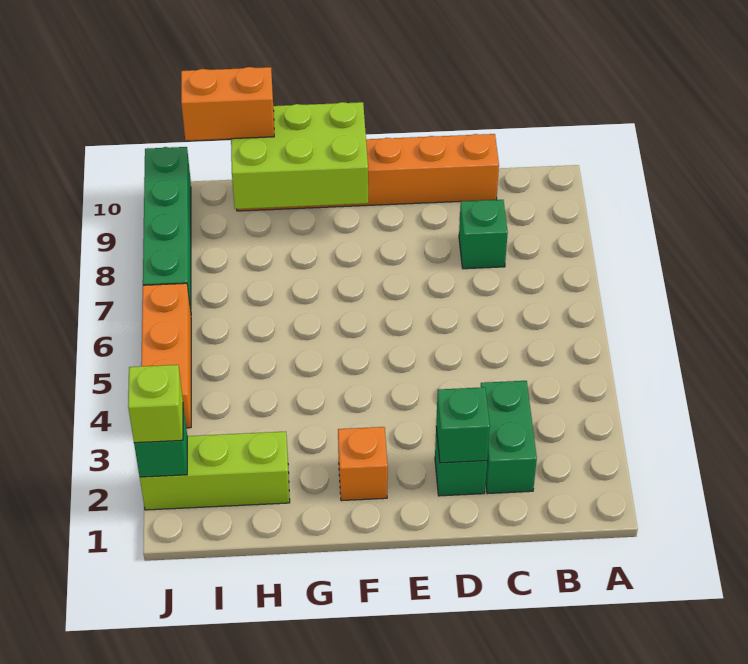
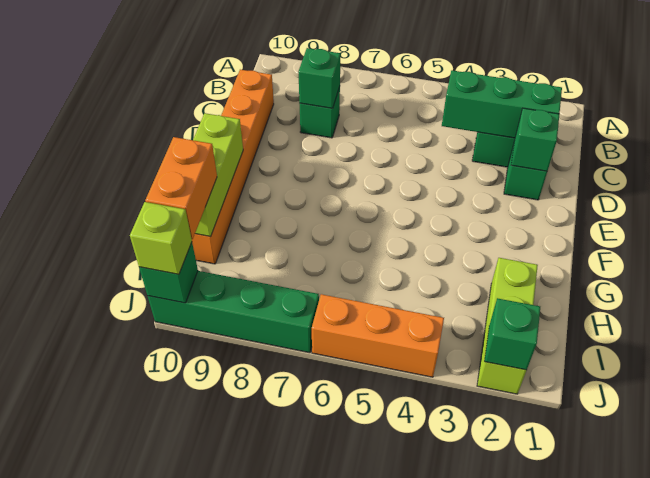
none -> green brick C2:C4 level 2
none -> green brick C8 level 2
orange brick F2 level 1 -> none
lime brick F9:H10 level 2 -> lime brick F10:H10 level 2
lime brick J2 level 3 -> lime brick J10 level 3
none -> green brick J10 level 2

